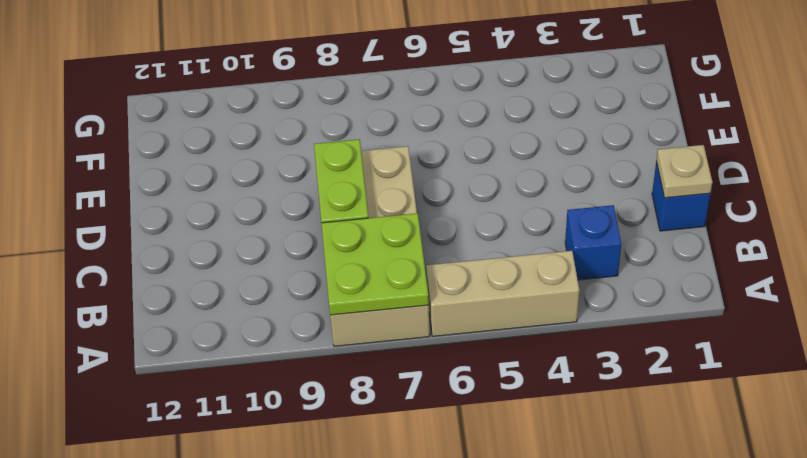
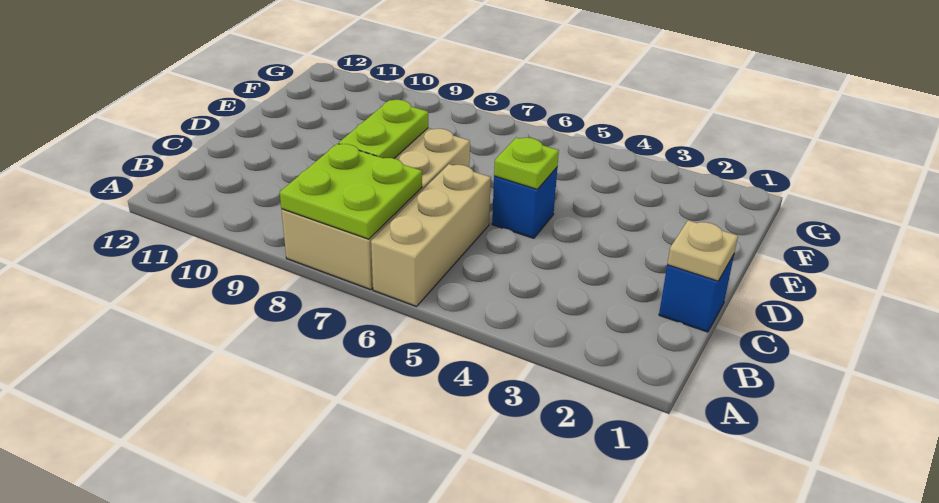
tan brick A4:A6 level 1 -> tan brick A6:C6 level 1
blue brick B3 level 1 -> blue brick D5 level 1
none -> lime plate D5 level 2

